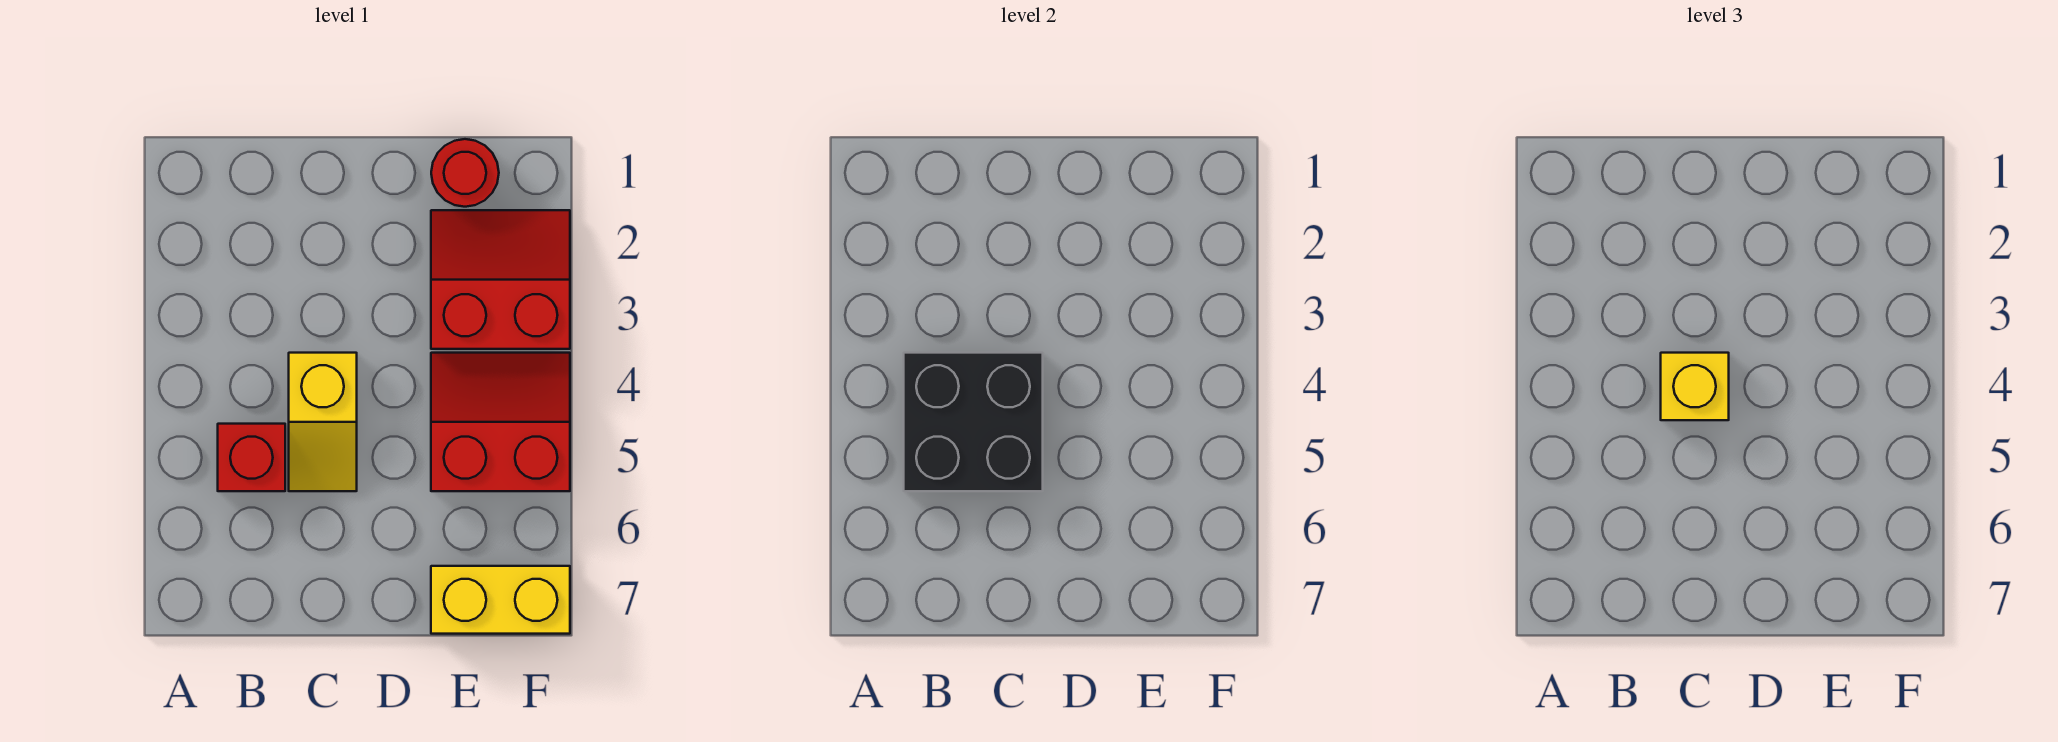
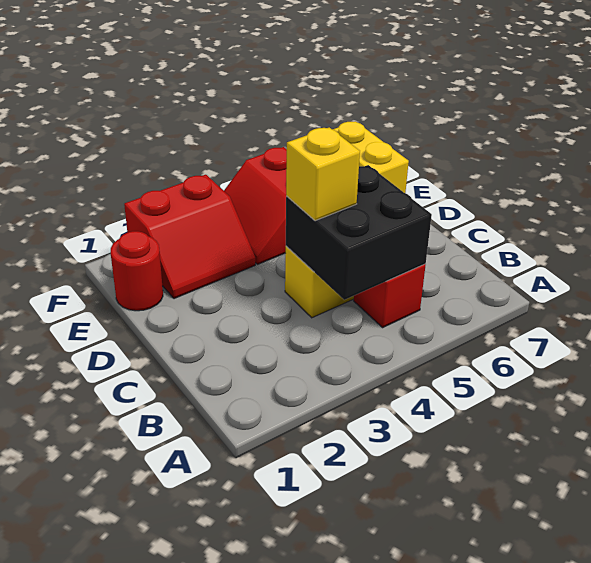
red slope E2:F3 level 1 top 3 -> red slope E2:F3 level 1 top F

